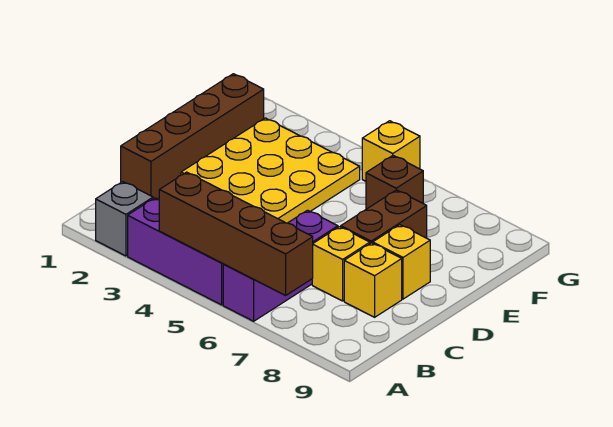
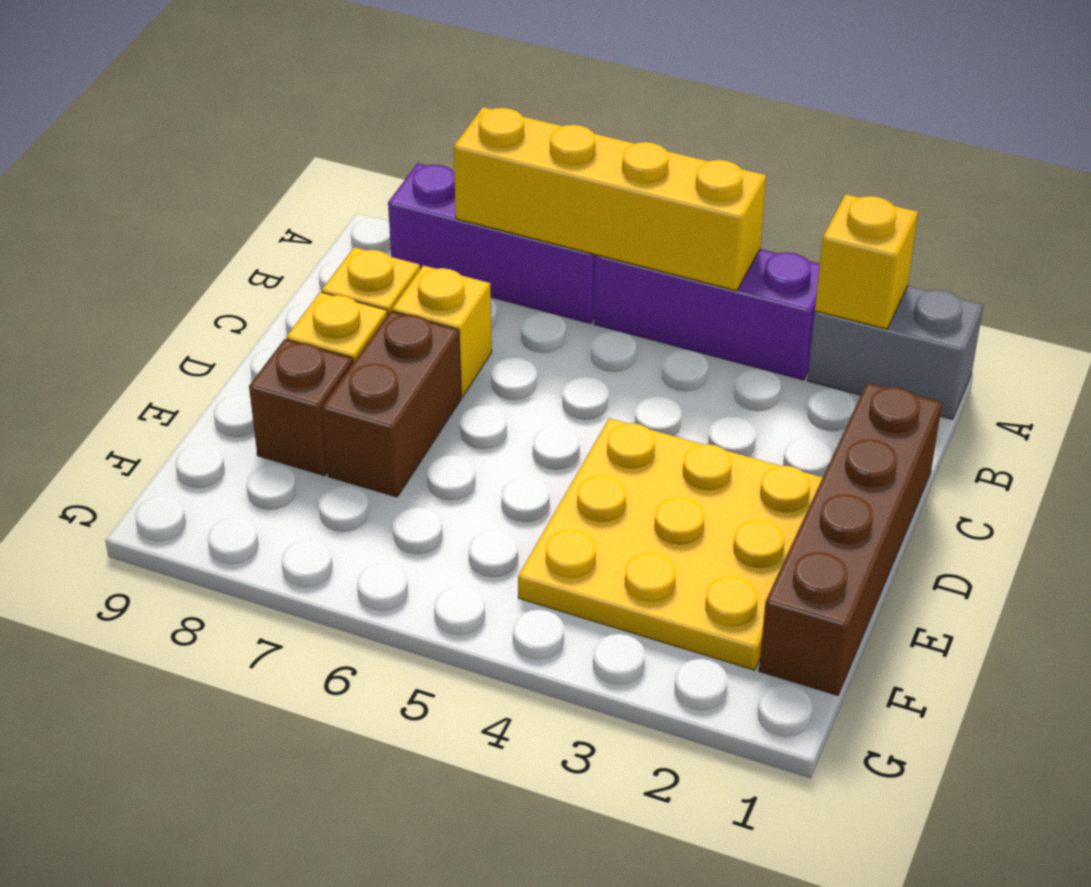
grey brick A2 level 1 -> grey brick A1:A2 level 1
brown brick A4:A7 level 2 -> yellow brick A4:A7 level 2
purple brick A6:C6 level 1 -> purple brick A6:A8 level 1
brown brick F6 level 1 -> brown brick E8 level 1
yellow brick G5 level 1 -> yellow brick A2 level 2

